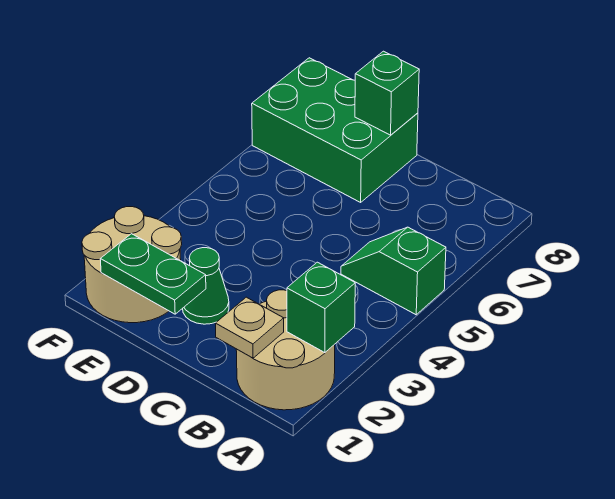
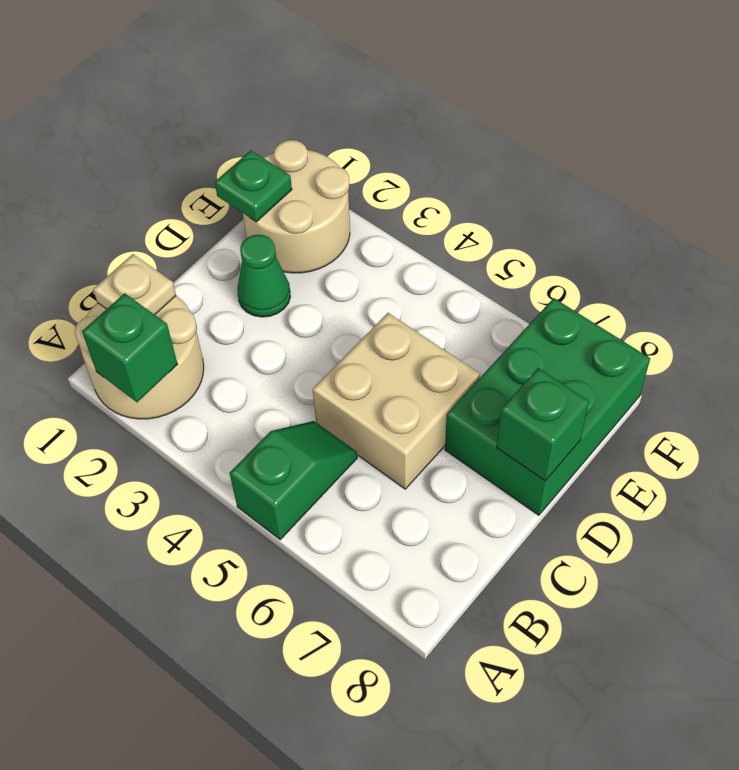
none -> tan brick C5:D6 level 1
green plate D1:E1 level 2 -> green plate E1 level 2

